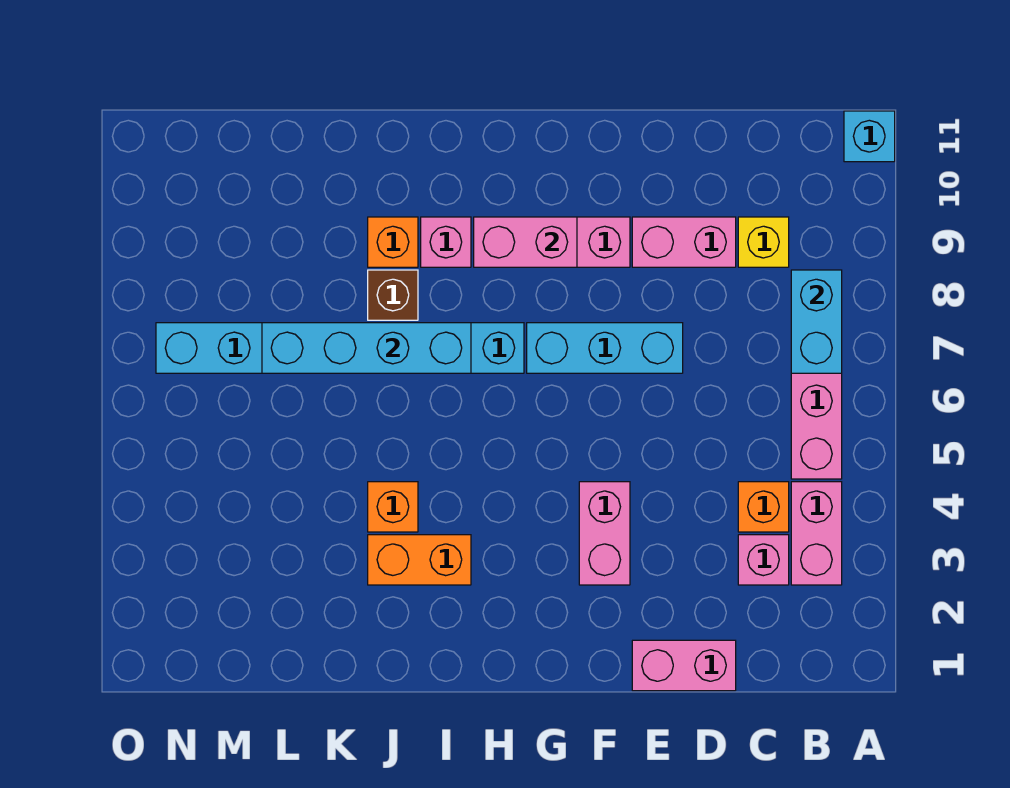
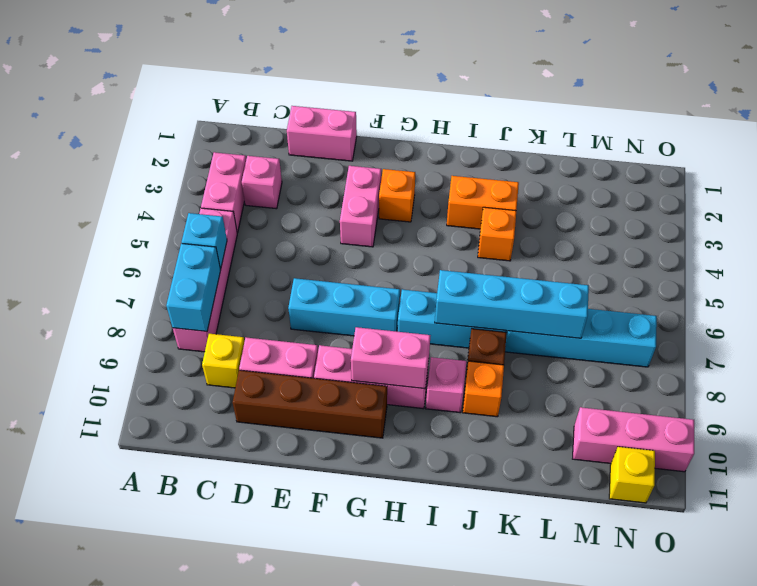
cyan brick A11 level 1 -> cyan brick B6 level 2
orange brick C4 level 1 -> orange brick G3 level 1
none -> brown brick D10:G10 level 1
none -> pink brick M10:O10 level 1
none -> yellow brick N11 level 1

